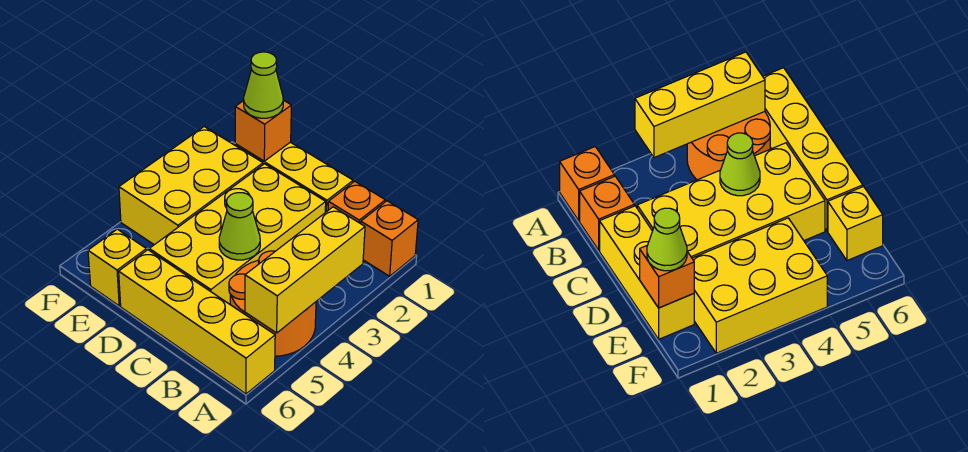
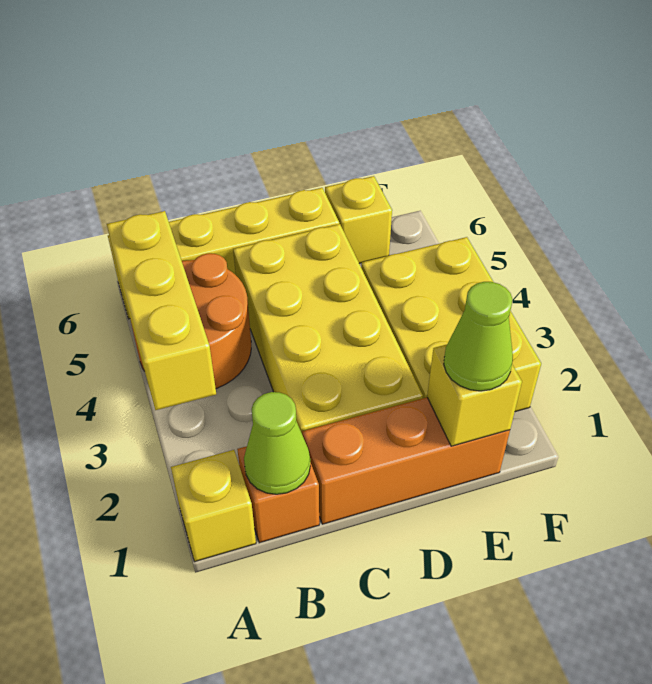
orange brick A1 level 1 -> yellow brick A1 level 1
yellow brick C1:E1 level 1 -> orange brick C1:E1 level 1
lime cone C4 level 2 -> lime cone B1 level 2
orange brick E1 level 2 -> yellow brick E1 level 2

